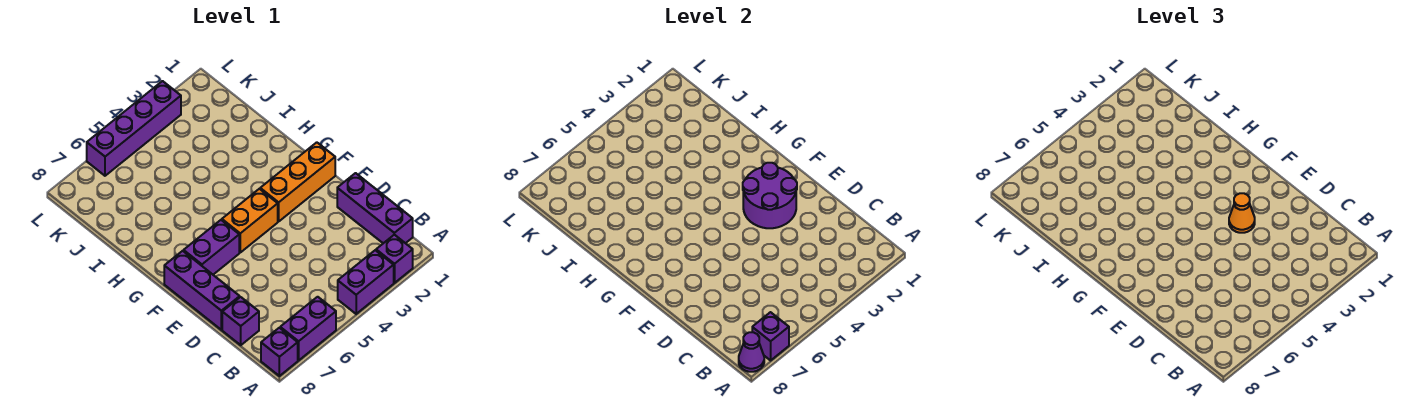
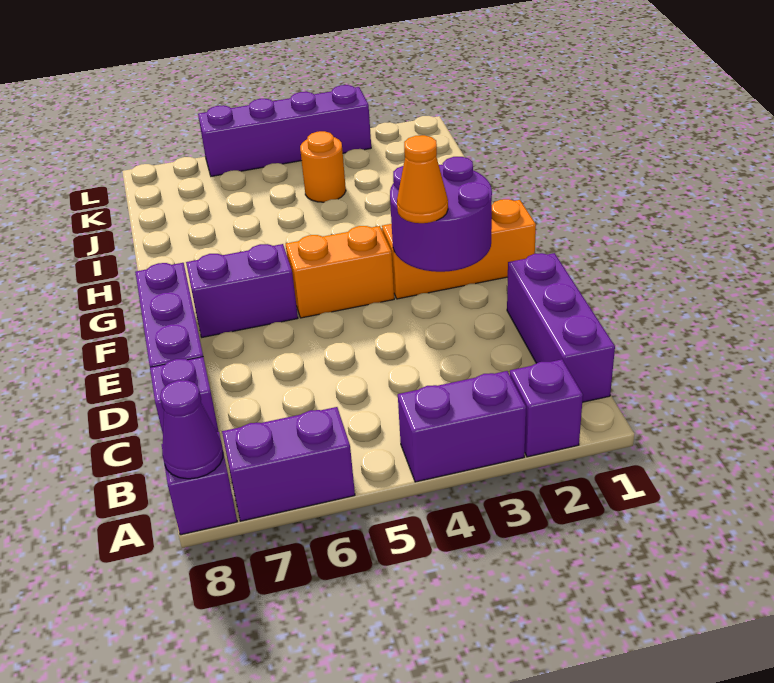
purple brick A7 level 2 -> none
none -> orange round brick J4 level 1

